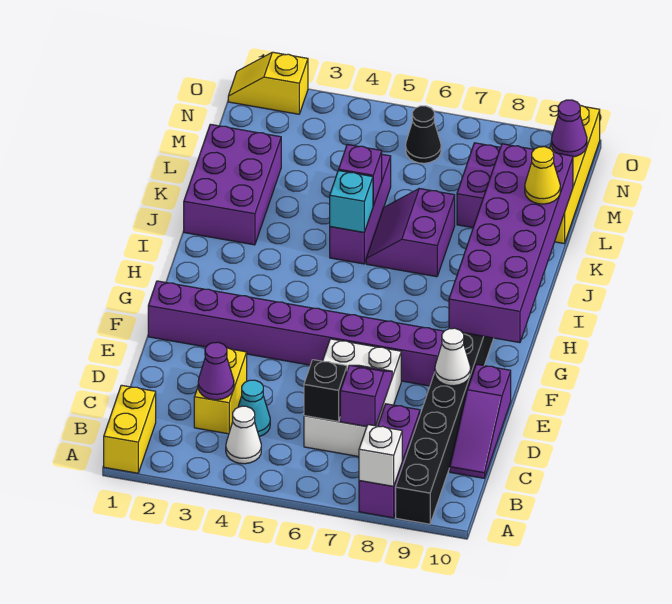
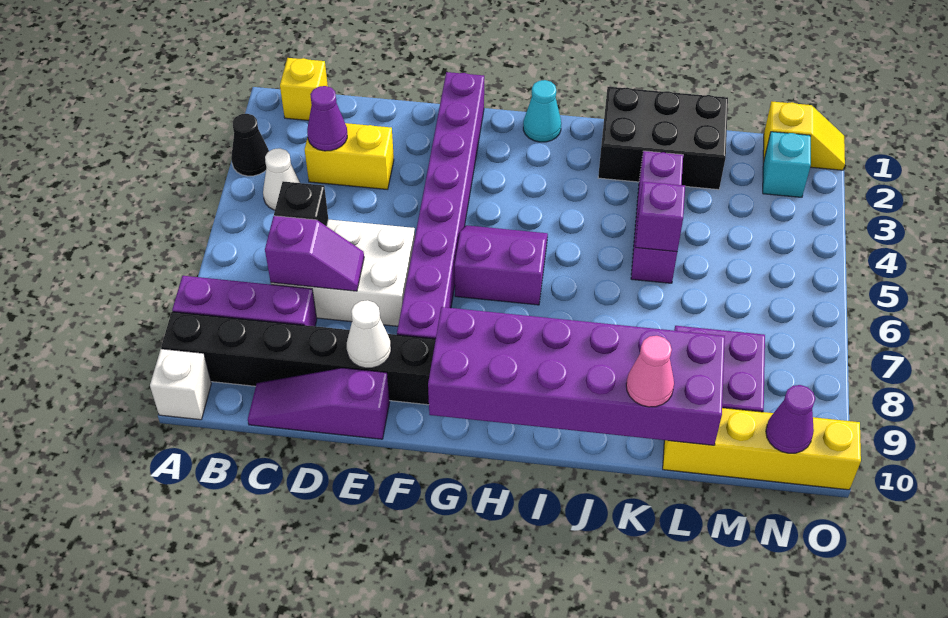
yellow brick A1:B1 level 1 -> yellow brick B1 level 1
white brick A8 level 2 -> white brick A10 level 1
cyan cone C4 level 1 -> cyan cone H1 level 1
purple brick J1:L2 level 1 -> black brick J1:L2 level 1
purple brick J5:L5 level 1 -> purple brick K3:K5 level 1
cyan brick J5 level 2 -> cyan brick N2 level 1
purple slope J6:K7 level 1 top 7 -> purple slope G5:H6 level 1 top 6
yellow cone K10 level 3 -> pink cone K10 level 3
black cone N6 level 1 -> black cone A3 level 1
yellow slope O1:O2 level 1 top 2 -> yellow slope N1:O1 level 1 top N

